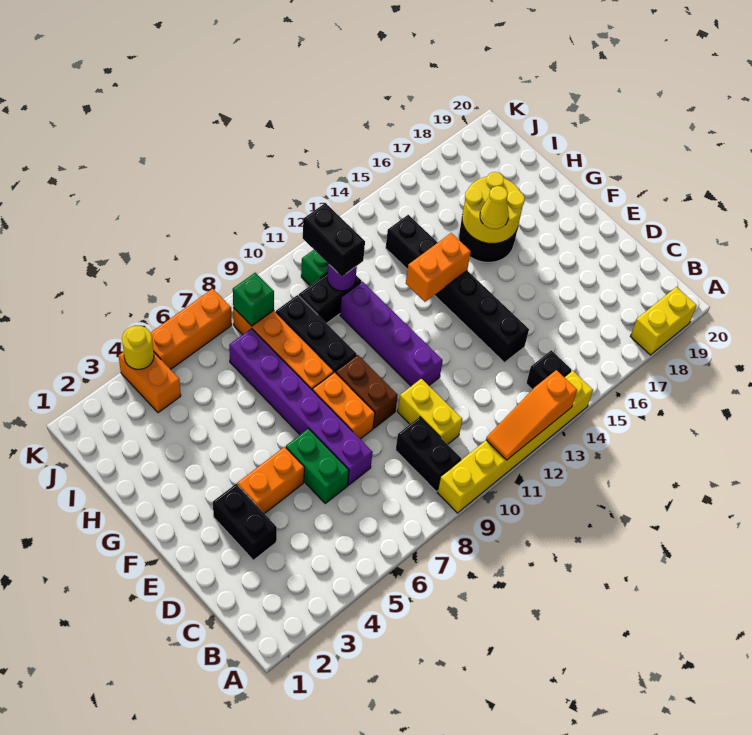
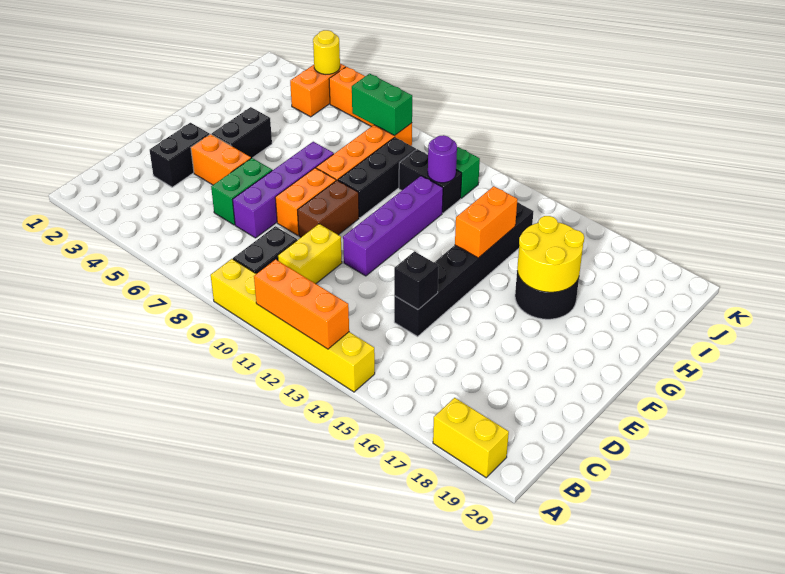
orange slope A11:A13 level 2 top 13 -> orange brick A11:A13 level 2
black brick B14 level 1 -> black brick D14 level 2
purple brick D7:I7 level 1 -> purple brick D7:G7 level 1
orange brick G13:G14 level 2 -> orange brick G14:H14 level 2
yellow cone G16 level 3 -> none
black brick I11:J11 level 3 -> black brick F4:G4 level 1
green brick J8 level 2 -> green brick J7:J8 level 2

